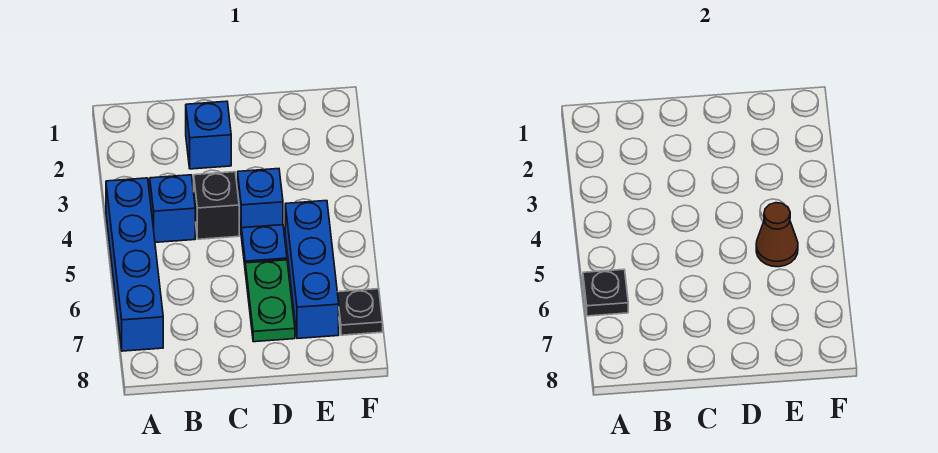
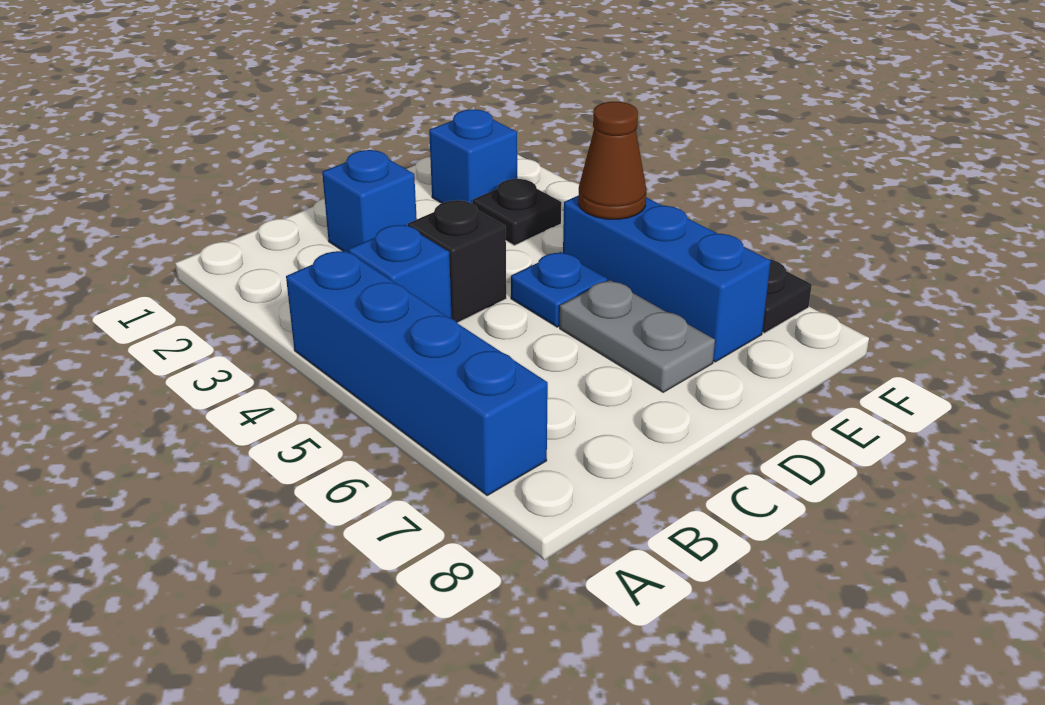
black plate A6 level 2 -> black plate E3 level 1
blue brick D4 level 1 -> blue brick E2 level 1
green plate D6:D7 level 1 -> grey plate D6:D7 level 1

